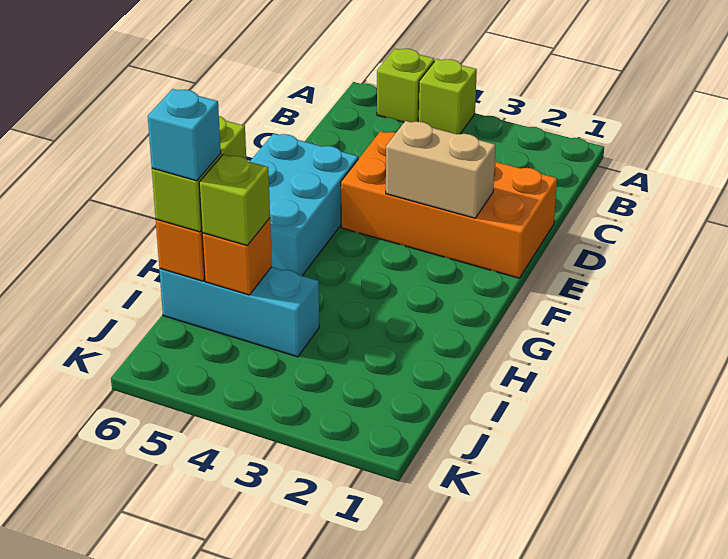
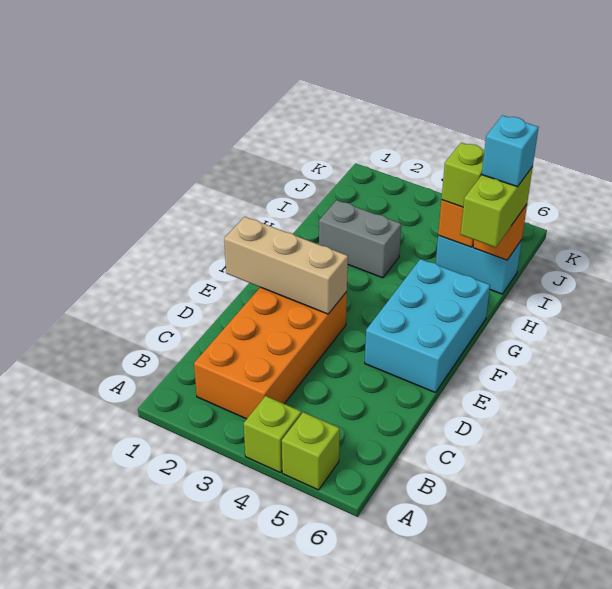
orange brick D1:E4 level 1 -> orange brick B2:E3 level 1
tan brick E2:E3 level 2 -> tan brick E1:E3 level 2
none -> grey brick H2:H3 level 1
cyan brick I4:I6 level 1 -> cyan brick I5:I6 level 1

